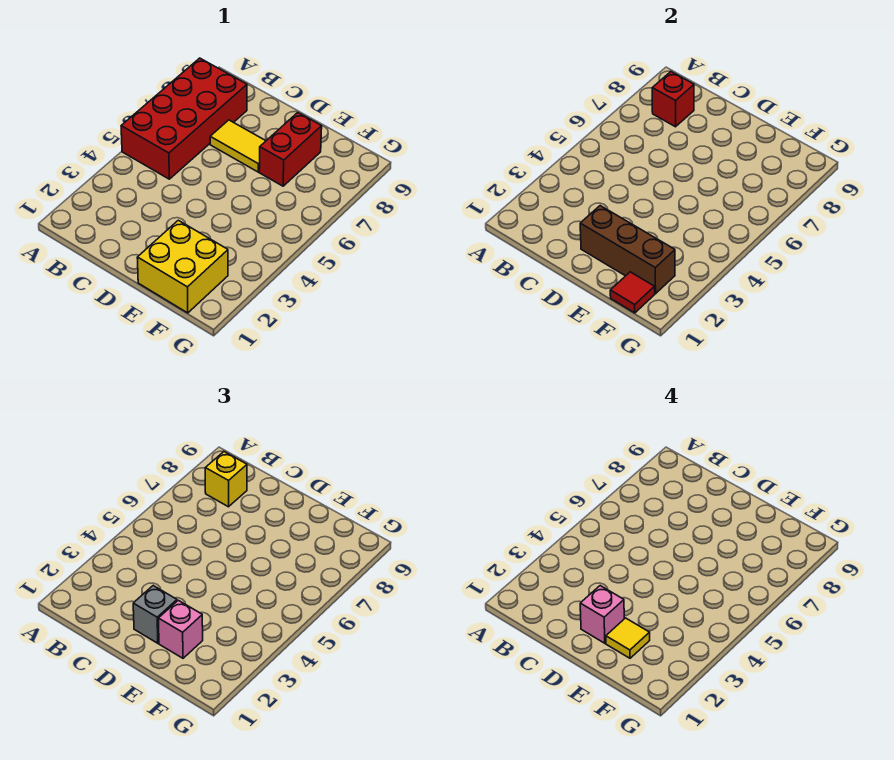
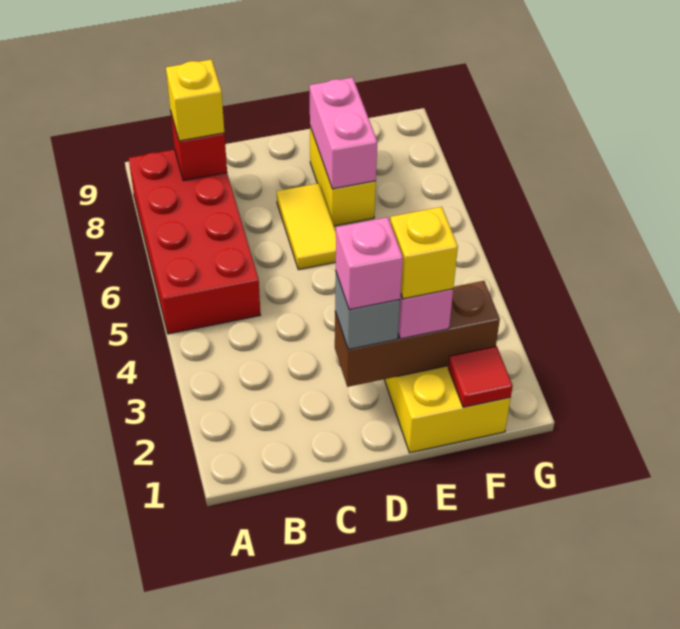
yellow tile C7:D7 level 1 -> yellow tile D6:D7 level 1
yellow tile E2 level 4 -> yellow brick E2 level 4
red brick E7:E8 level 1 -> yellow brick E7:E8 level 1
none -> pink brick E7:E8 level 2

